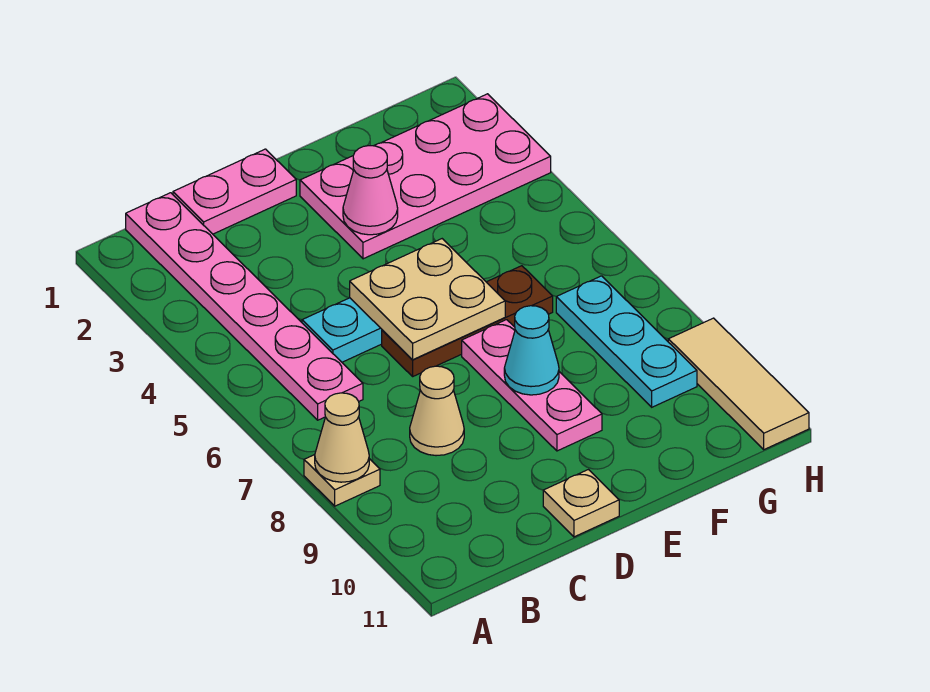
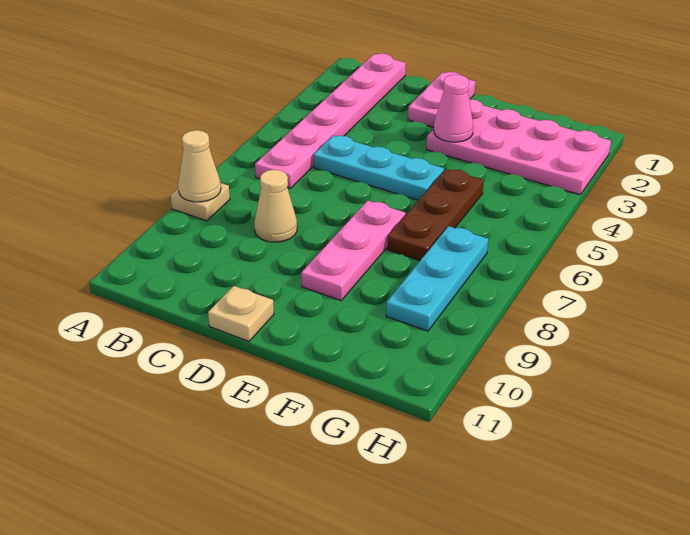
pink plate C1:D1 level 1 -> pink plate D1:D2 level 1
tan plate D5:E6 level 2 -> none
brown plate D6:F6 level 1 -> brown plate F5:F7 level 1
cyan cone E8 level 2 -> none
tan tile H9:H11 level 1 -> none

